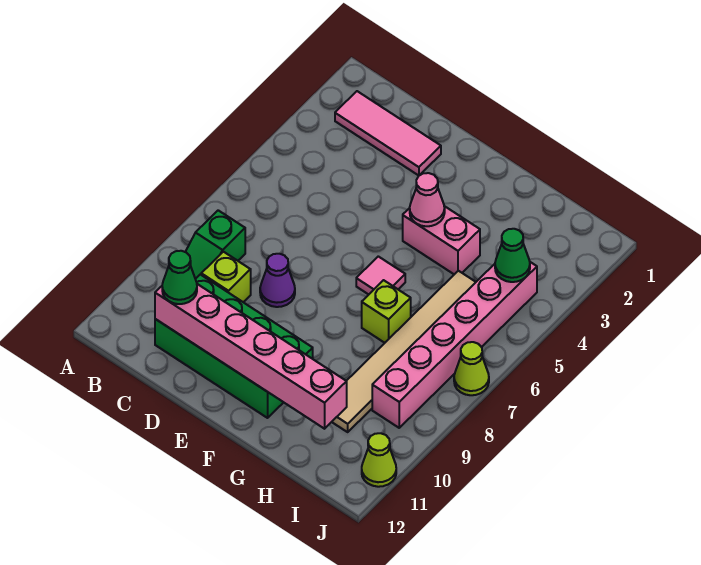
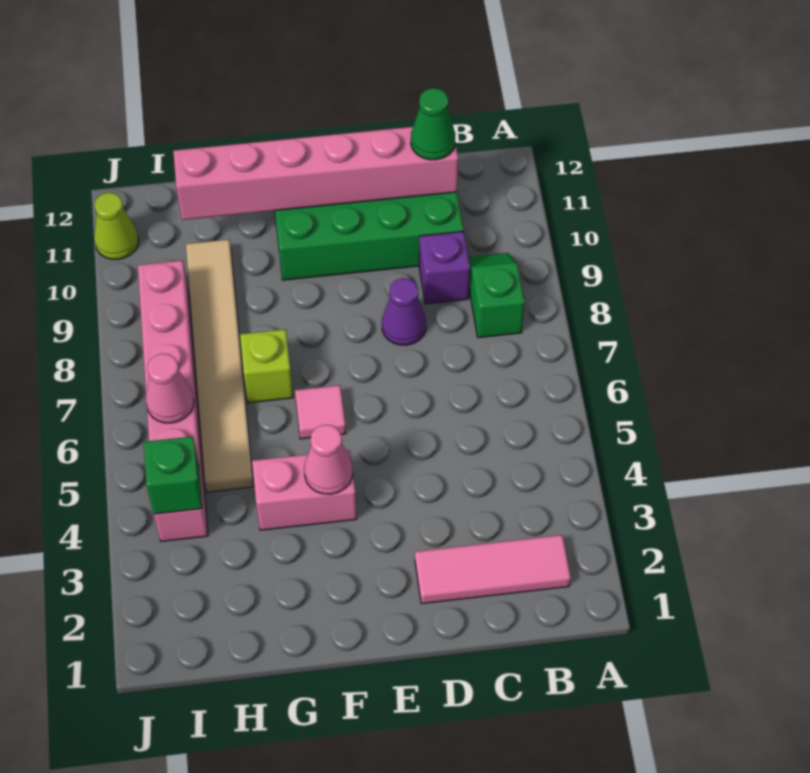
lime brick C9 level 1 -> purple brick C9 level 1
green cone I4 level 2 -> green brick I4 level 2
none -> pink cone I6 level 2
lime cone J7 level 1 -> none

